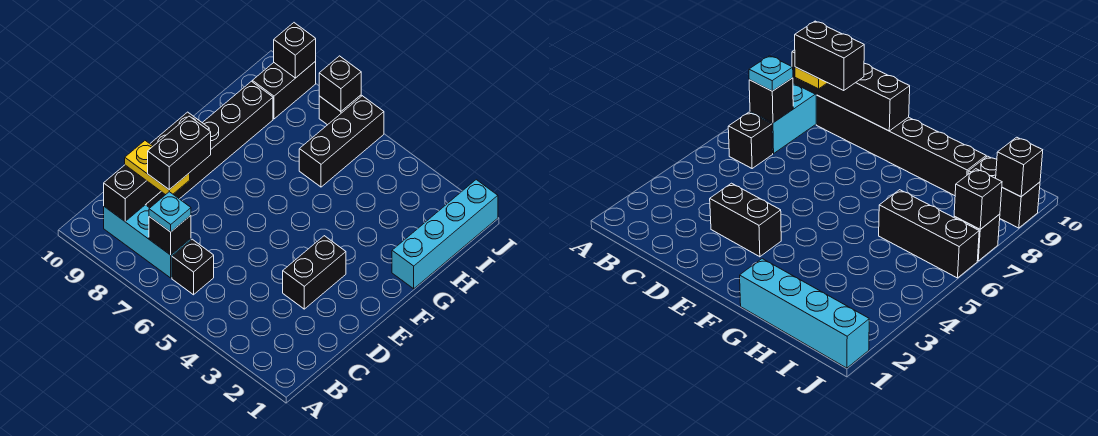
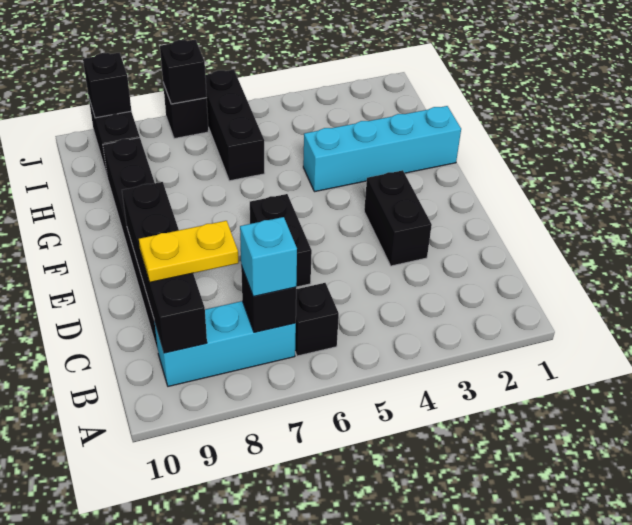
cyan plate B7 level 3 -> cyan brick B7 level 3
black brick C8:D8 level 4 -> black brick D6:E6 level 1
cyan brick G1:J1 level 1 -> cyan brick G1:G4 level 1

